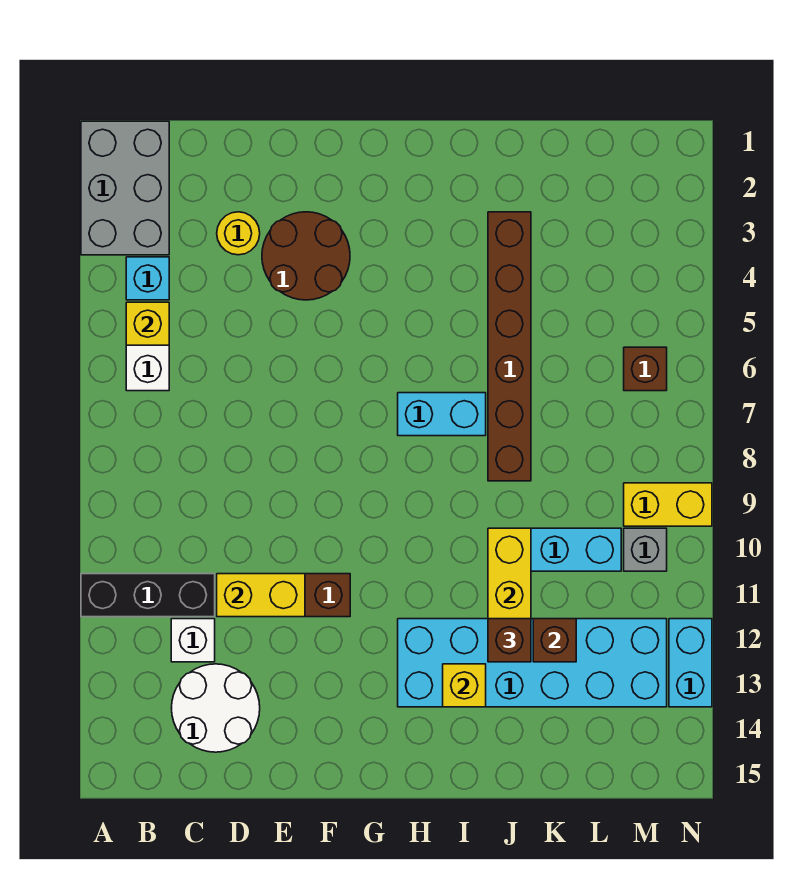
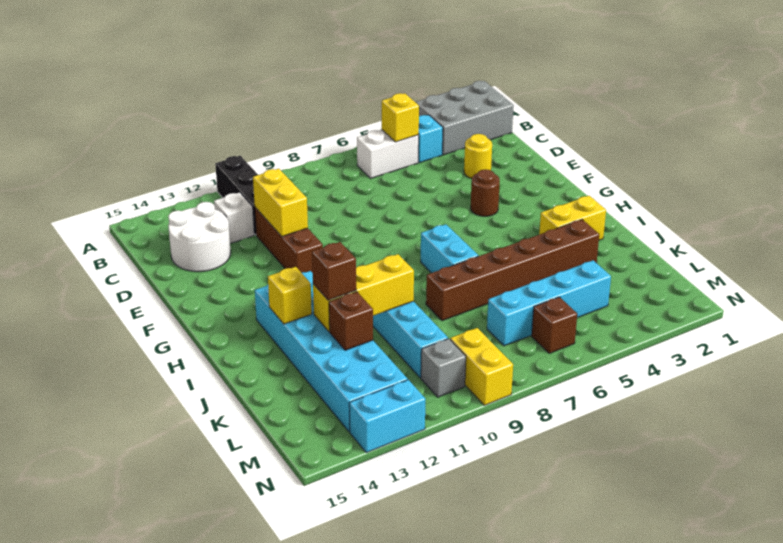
brown round brick E3:F4 level 1 -> brown round brick F4 level 1
none -> yellow brick I2:I3 level 1
none -> cyan brick L4:L7 level 1

